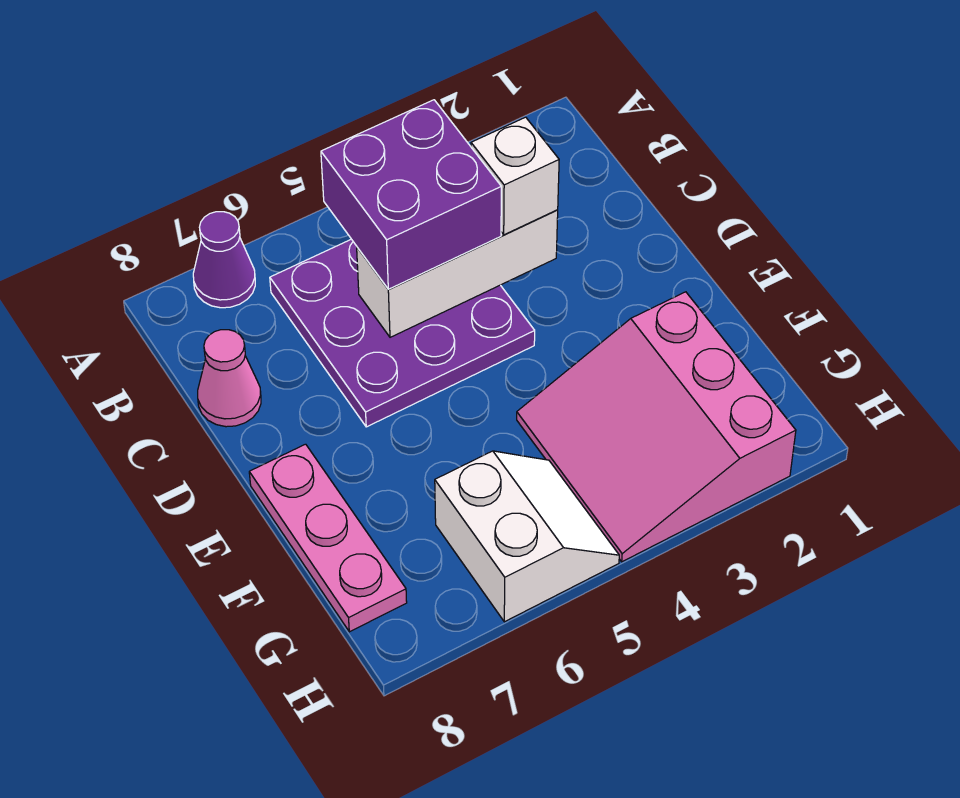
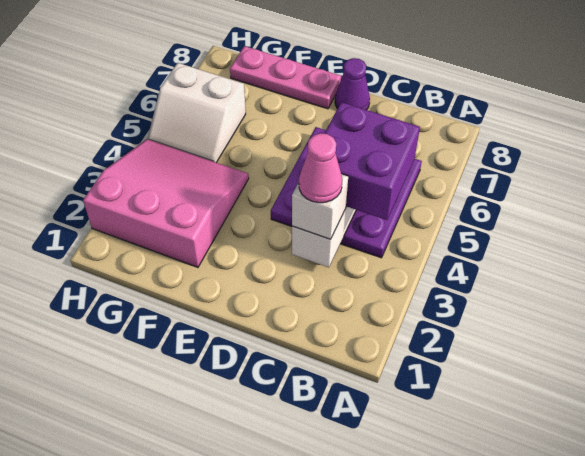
purple cone A7 level 1 -> purple cone D8 level 1
pink cone C8 level 1 -> pink cone C3 level 4

